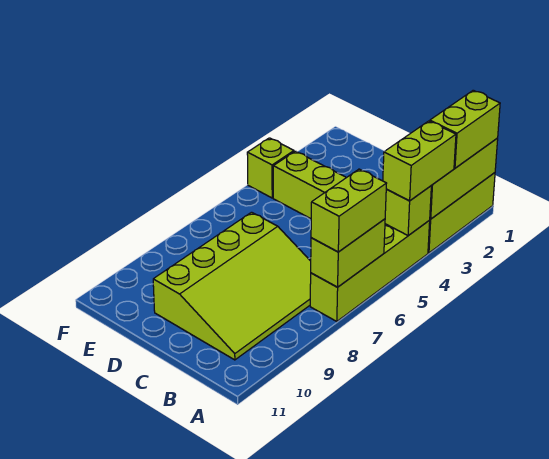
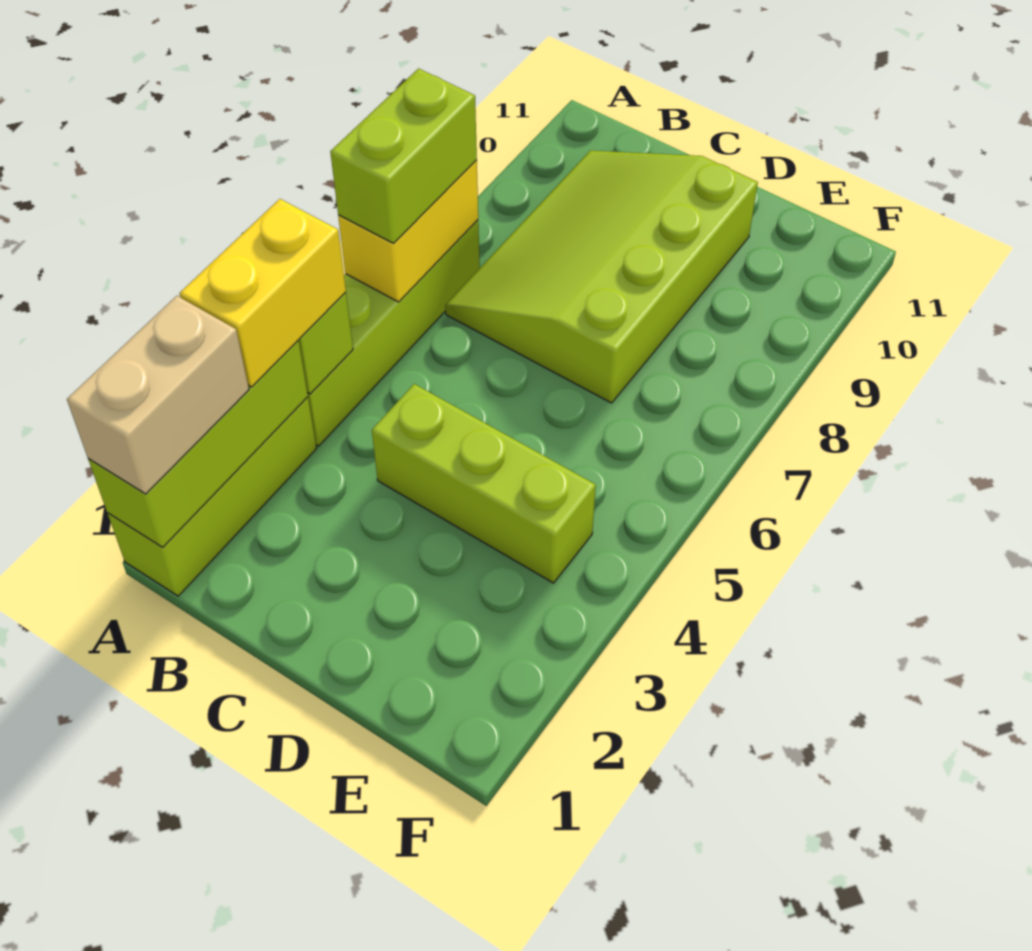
lime brick A1:A2 level 3 -> tan brick A1:A2 level 3
lime brick A3:A4 level 3 -> yellow brick A3:A4 level 3
lime brick A6:A7 level 2 -> yellow brick A6:A7 level 2
lime brick F4 level 1 -> none

